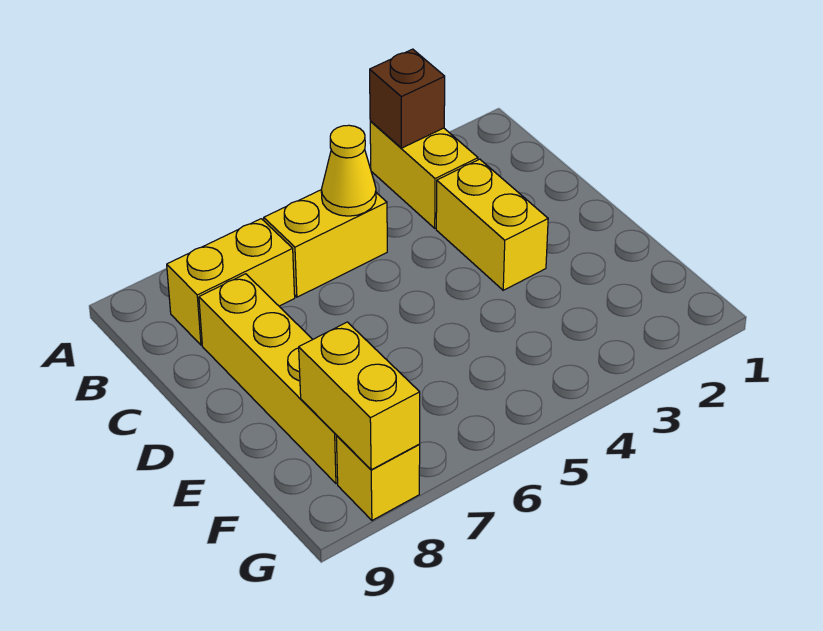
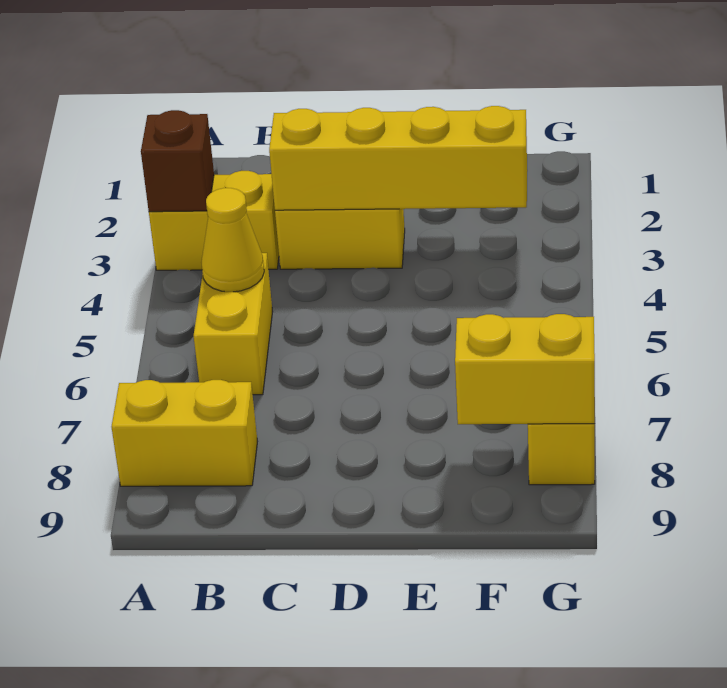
yellow brick B7:B8 level 1 -> yellow brick A8:B8 level 1
yellow brick C8:F8 level 1 -> yellow brick C3:F3 level 2

